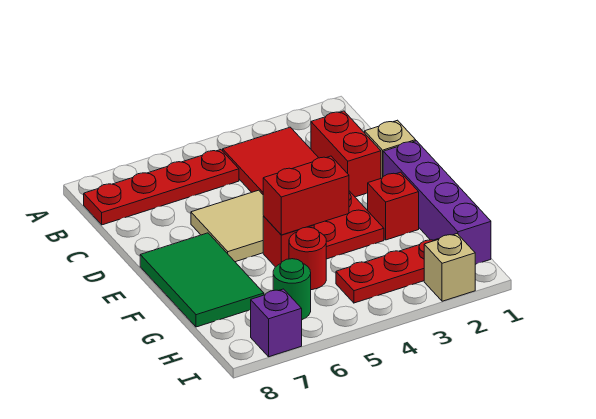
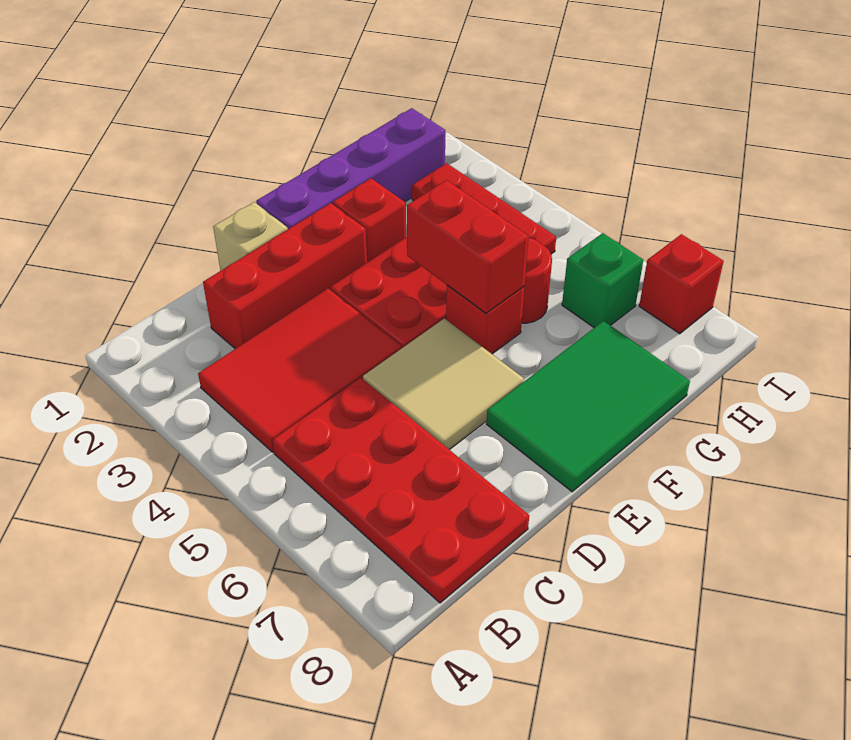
red plate B5:B8 level 1 -> red plate B5:C8 level 1
red brick C2:D2 level 1 -> red brick C2:E2 level 1
green round brick H6 level 1 -> green brick H6 level 1
tan brick I2 level 1 -> none
purple brick I7 level 1 -> red brick I7 level 1

